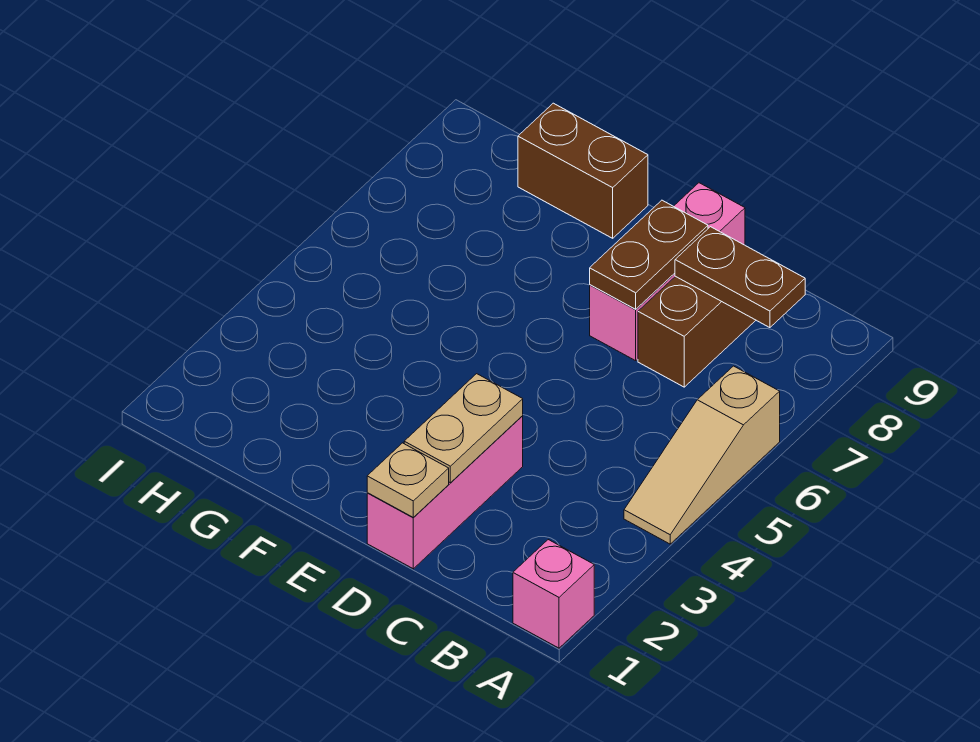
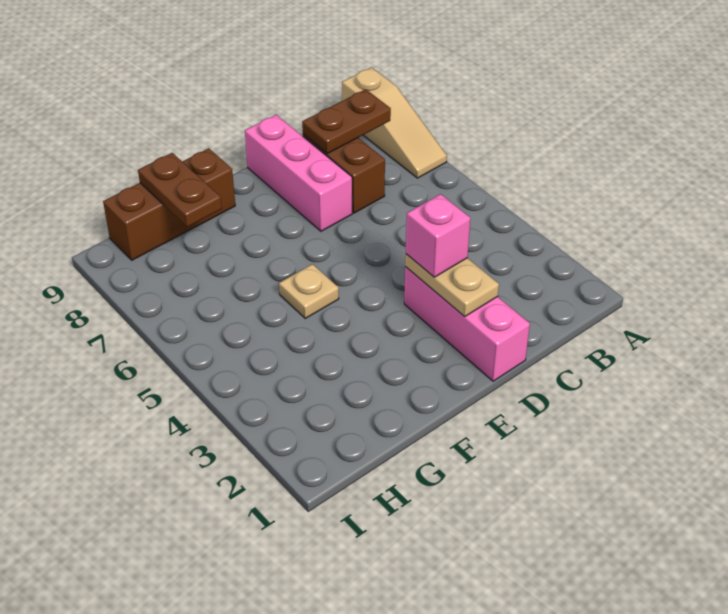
pink brick A1 level 1 -> pink brick D3 level 3
tan slope A4:A6 level 1 top 6 -> tan slope A7:A9 level 1 top 9
tan plate D1 level 2 -> tan plate F5 level 1
brown plate D7:D8 level 2 -> brown plate G8:G9 level 2
brown brick F9:G9 level 1 -> brown brick F9:H9 level 1

